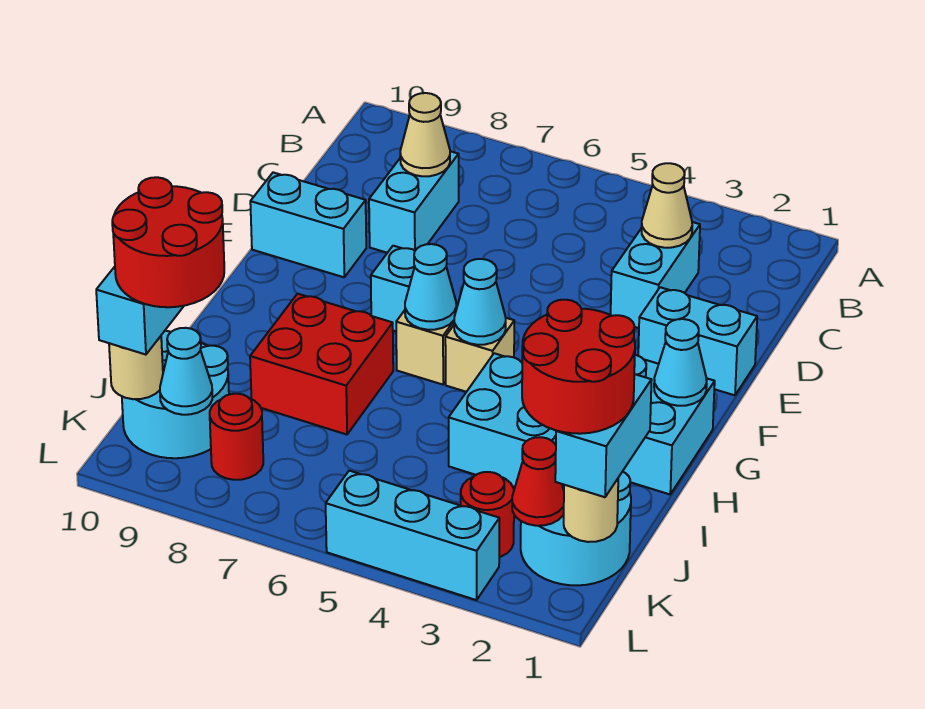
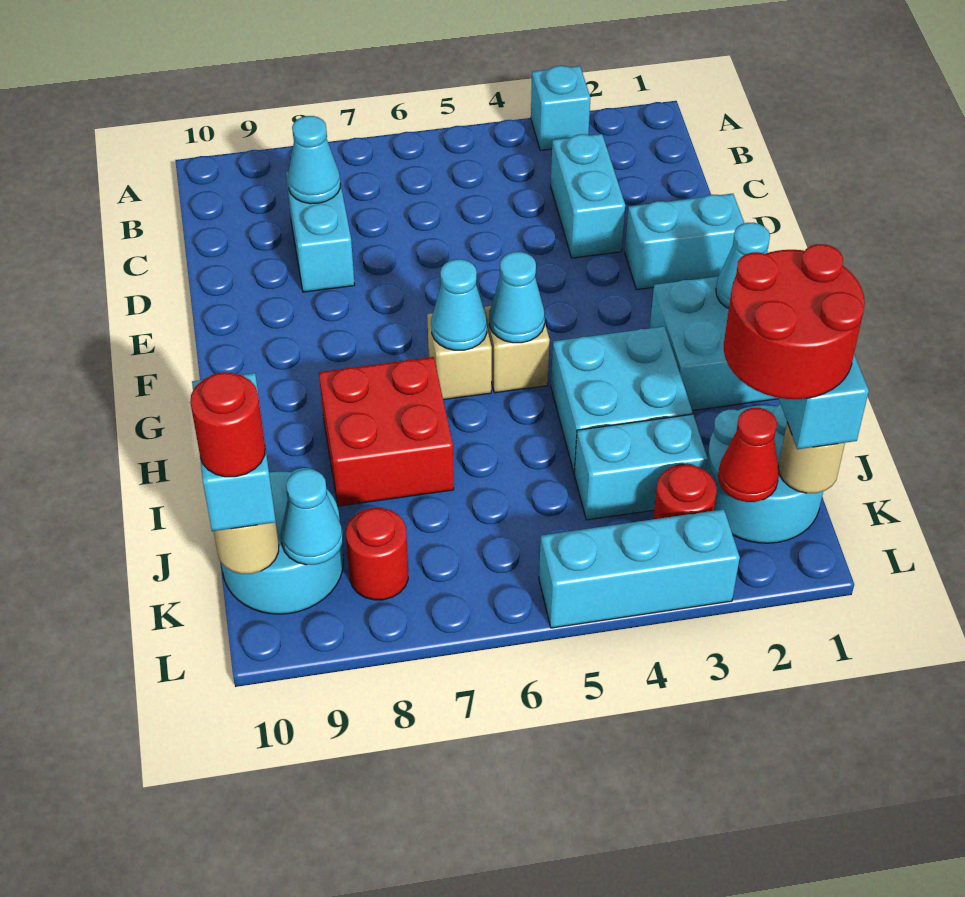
tan cone C3 level 2 -> none
tan cone C8 level 2 -> cyan cone C8 level 2
cyan brick E9:E10 level 1 -> cyan brick J3:J4 level 1
cyan brick F7 level 1 -> cyan brick A3 level 1
red round brick J9:K10 level 4 -> red round brick K10 level 4

